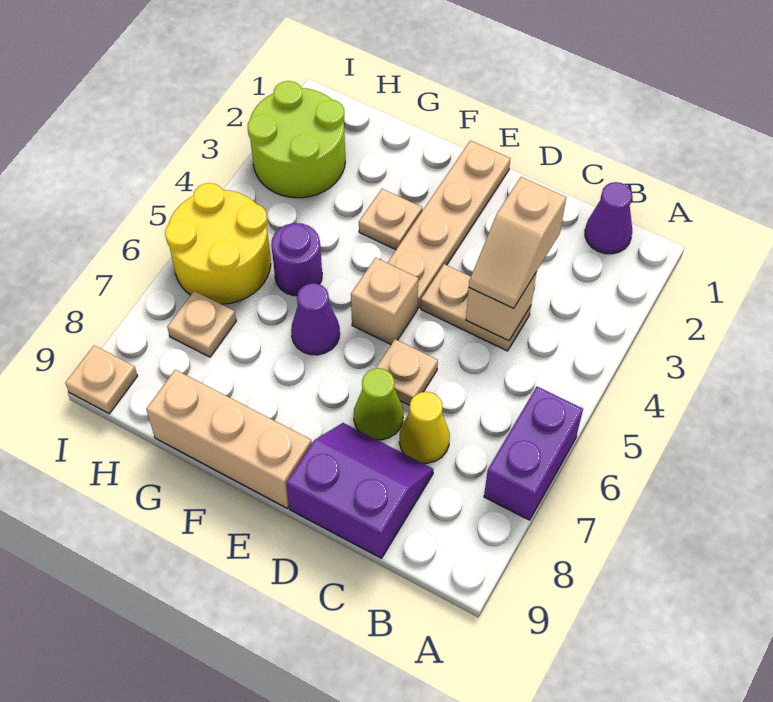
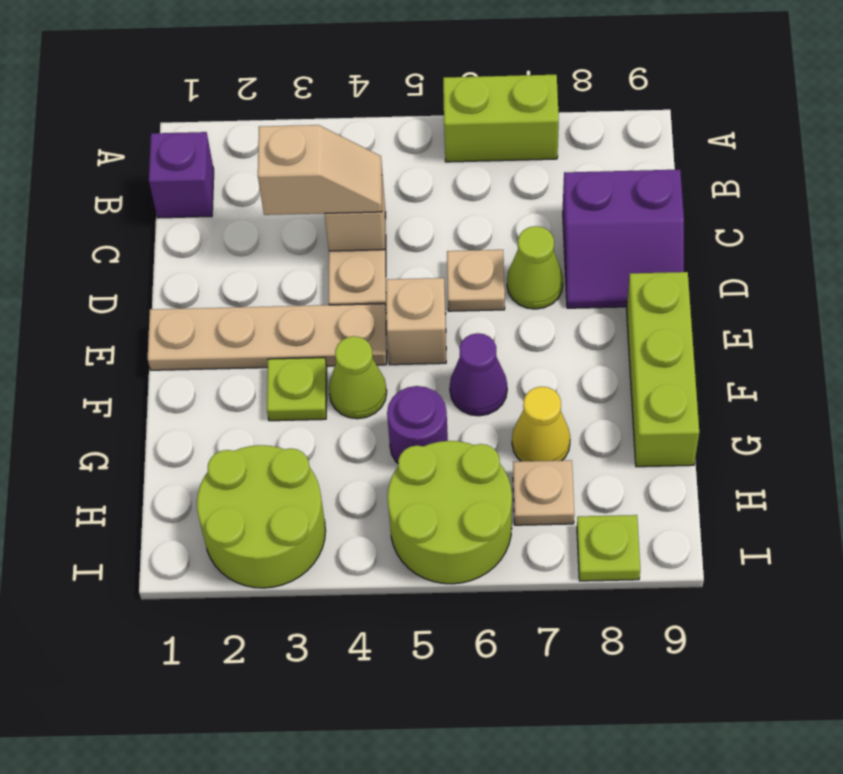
purple brick A6:A7 level 1 -> lime brick A6:A7 level 1
purple cone B1 level 1 -> purple brick B1 level 1
yellow cone C7 level 1 -> yellow cone G7 level 1
purple slope C8:D9 level 1 top 9 -> purple slope C8:D9 level 1 top C
tan brick E9:G9 level 1 -> lime brick E9:G9 level 1
tan plate F3 level 1 -> lime plate F3 level 1
none -> lime cone F4 level 1
yellow round brick H5:I6 level 1 -> lime round brick H5:I6 level 1
none -> lime plate I8 level 1
tan plate I9 level 1 -> none

